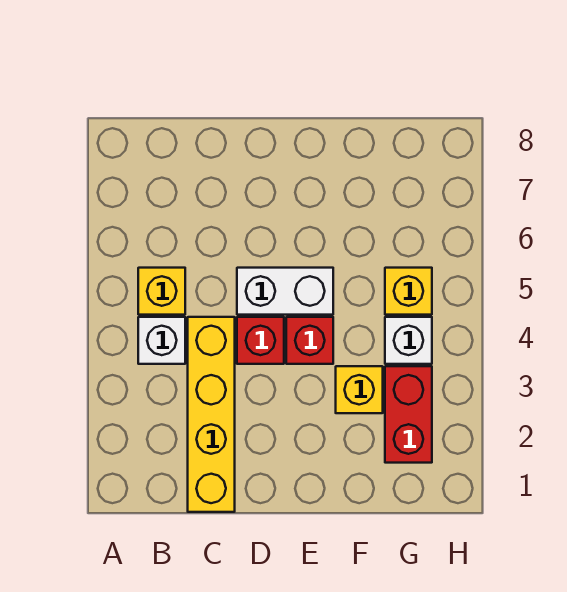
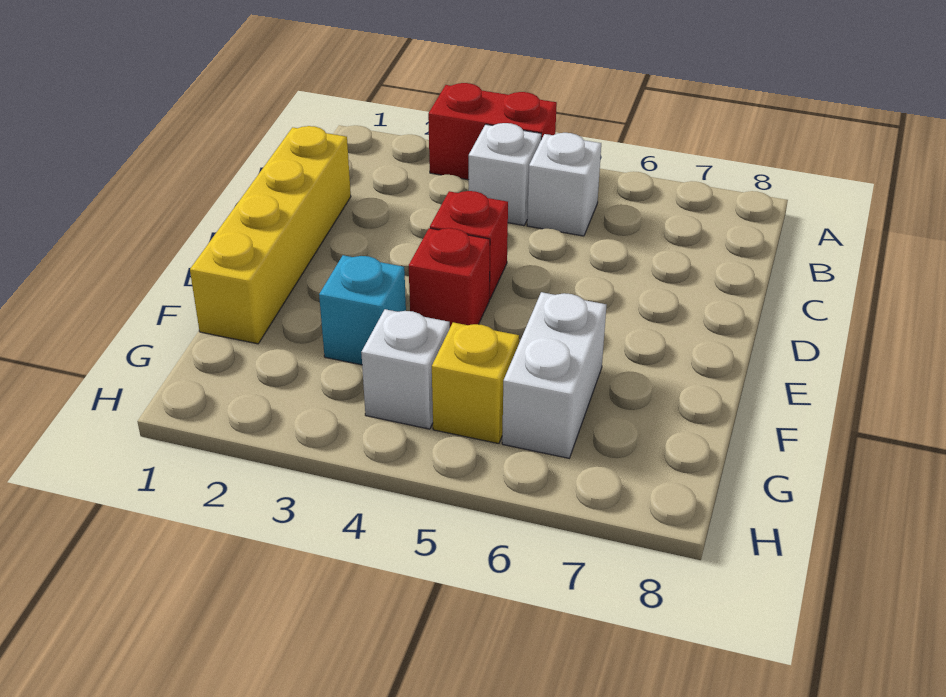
yellow brick B5 level 1 -> white brick B5 level 1
yellow brick C1:C4 level 1 -> yellow brick C1:F1 level 1
white brick D5:E5 level 1 -> white brick F6:G6 level 1
yellow brick F3 level 1 -> cyan brick F3 level 1
red brick G2:G3 level 1 -> red brick A3:A4 level 1

